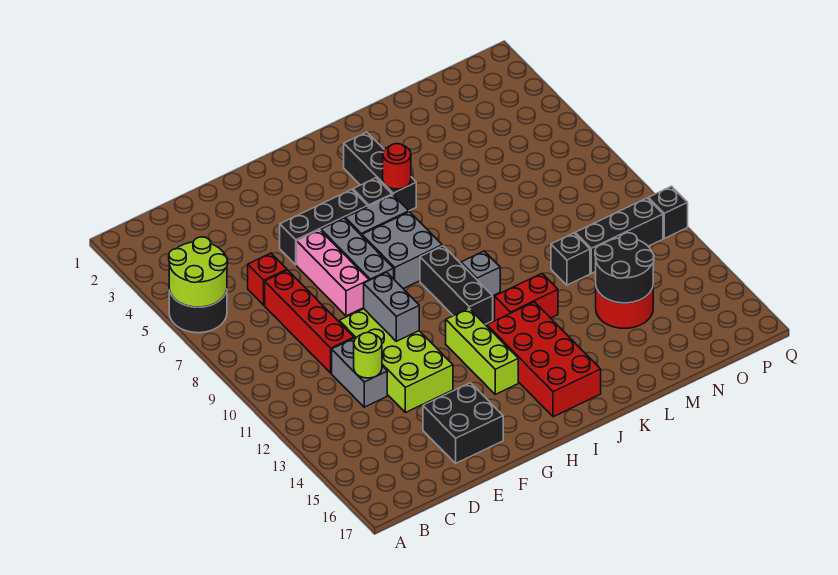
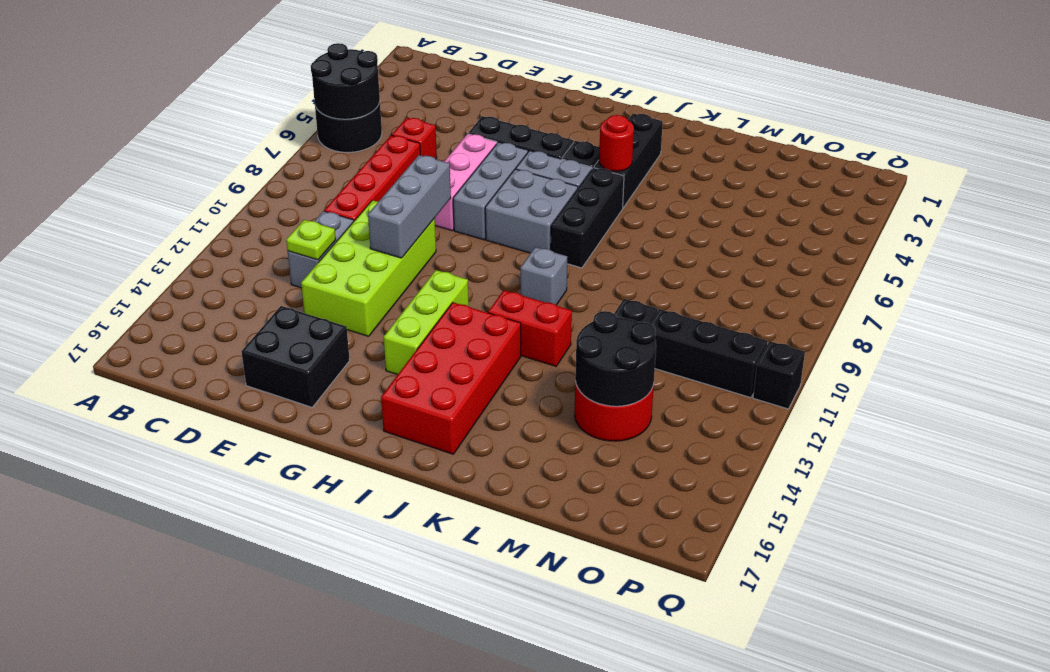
lime round brick A5:B6 level 2 -> black round brick A5:B6 level 2
lime round brick D12 level 2 -> lime plate D12 level 2
grey brick F10:F11 level 2 -> grey brick F9:F11 level 2
black brick I9:I11 level 1 -> black brick J6:J8 level 1

